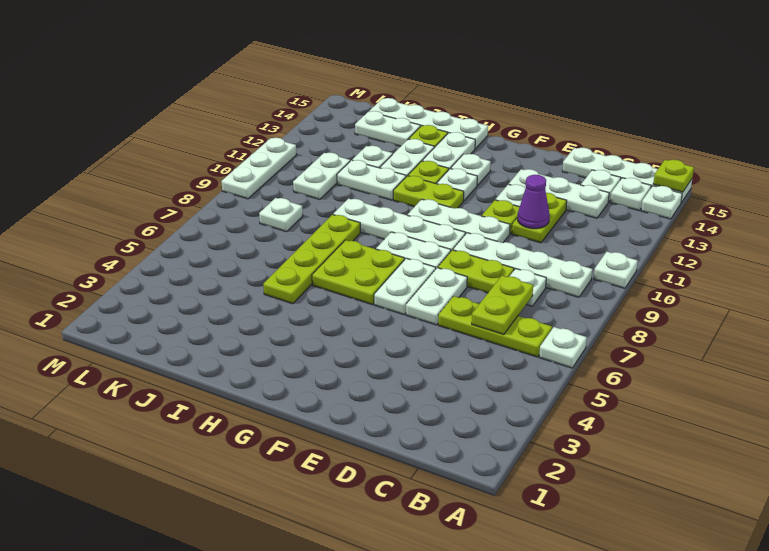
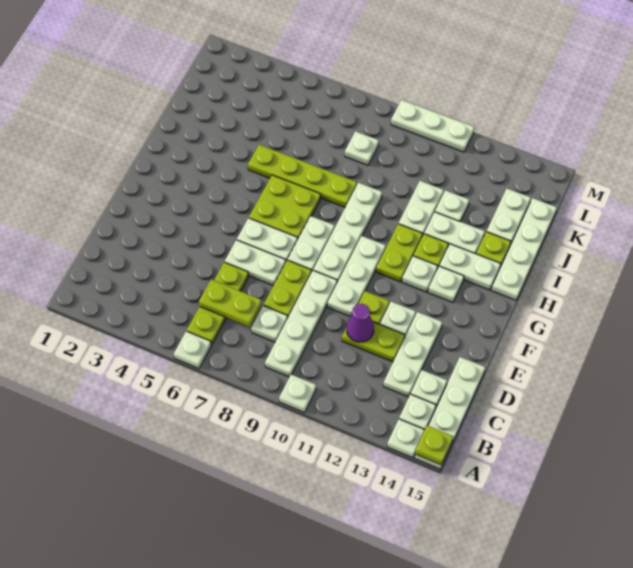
white plate K10:K11 level 1 -> none

